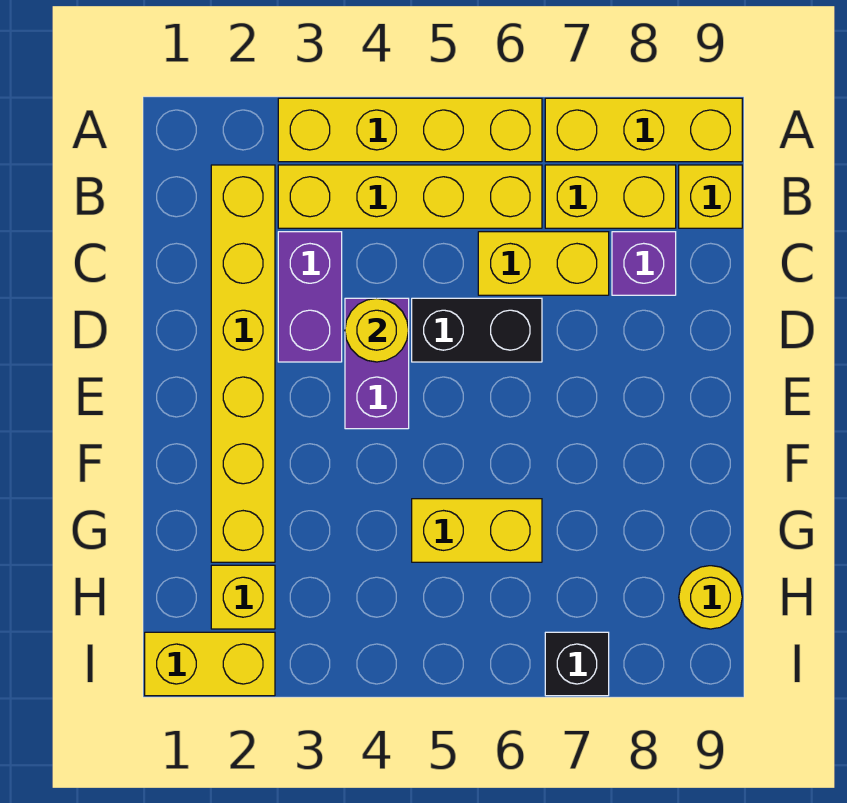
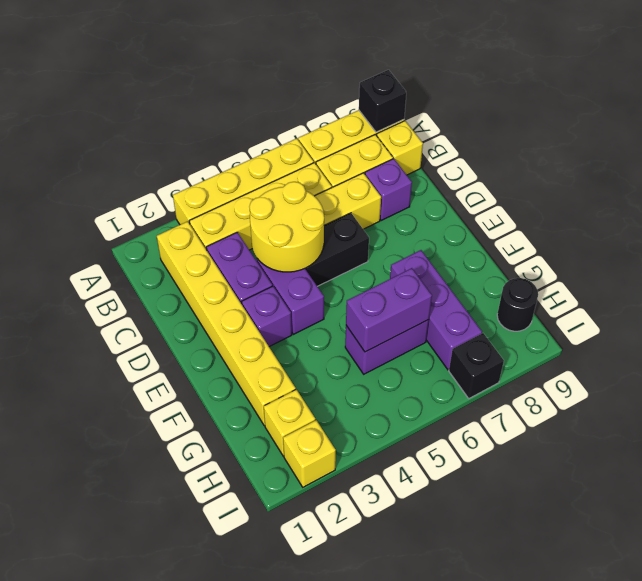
none -> black brick A9 level 2
yellow round brick D4 level 2 -> yellow round brick C4:D5 level 2
none -> purple brick E3 level 1
none -> purple brick F7:H7 level 1
yellow brick G5:G6 level 1 -> purple brick G5:G6 level 1
none -> purple brick G5:G6 level 2
yellow round brick H9 level 1 -> black round brick H9 level 1
yellow brick I1:I2 level 1 -> yellow brick I2 level 1

